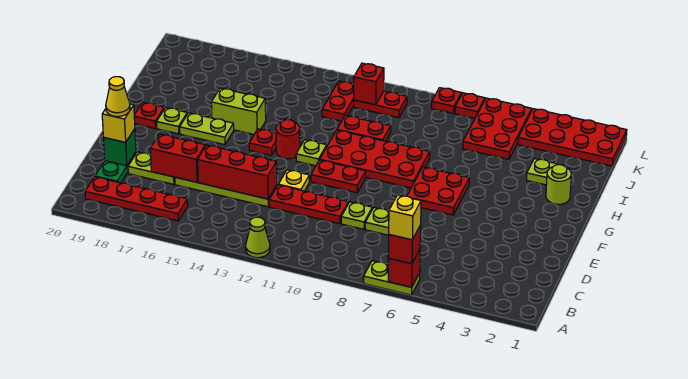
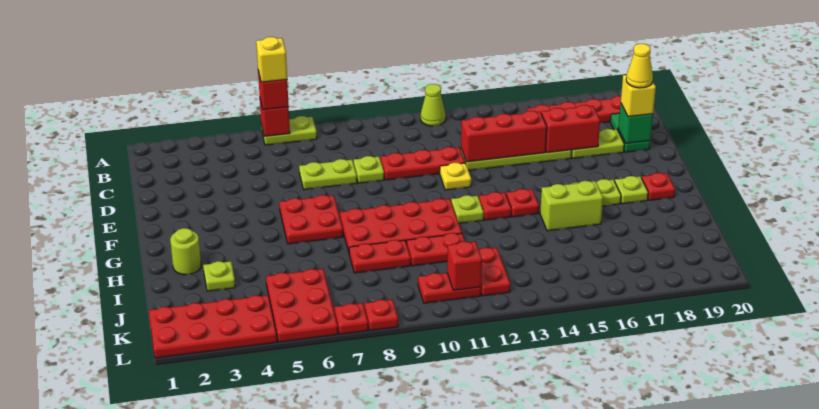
red plate F10:F11 level 1 -> red plate I8:I9 level 1
red round brick G13 level 1 -> red plate G13 level 1

